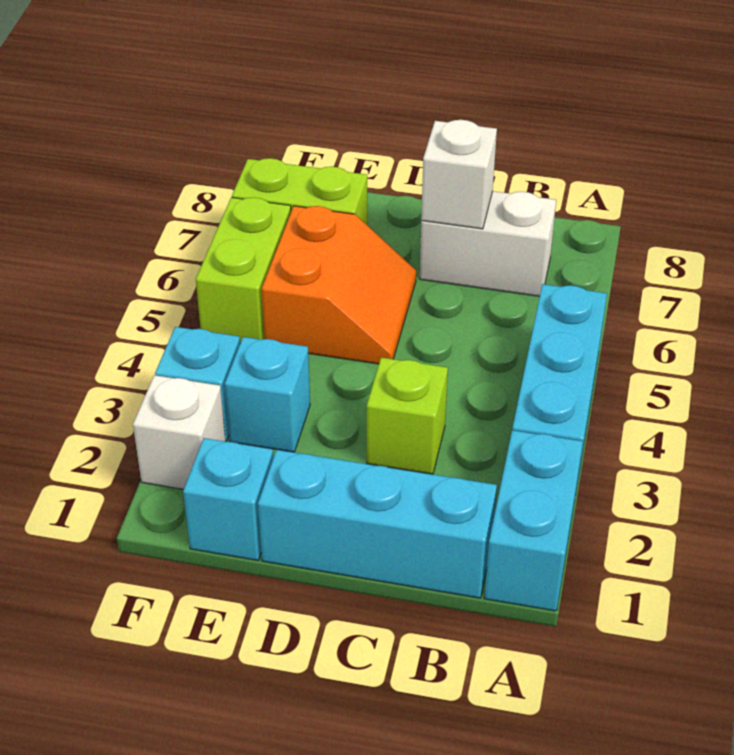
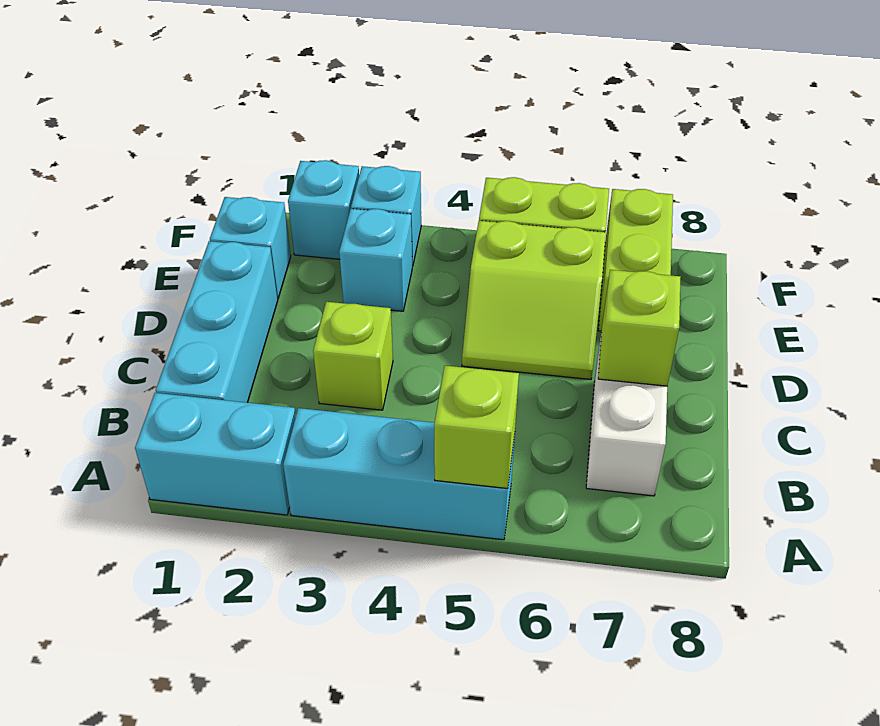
none -> lime brick A5 level 2
white brick C7 level 2 -> lime brick C7 level 2
orange slope D5:E6 level 1 top E -> lime slope D5:E6 level 1 top E
white brick F2 level 1 -> cyan brick F2 level 1

